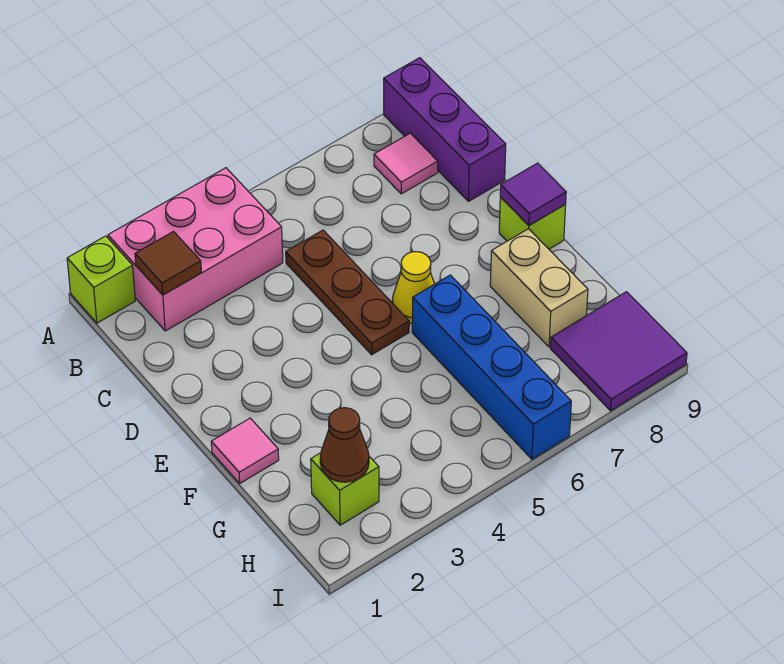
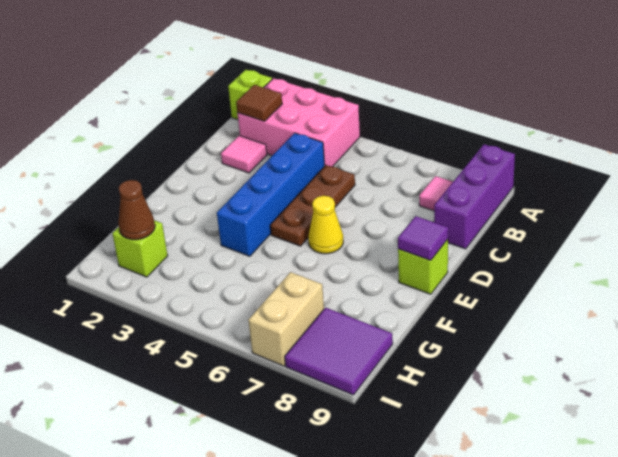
pink tile F1 level 1 -> pink tile C2 level 1
blue brick F6:I6 level 1 -> blue brick C4:F4 level 1
tan brick F8:G8 level 1 -> tan brick H7:I7 level 1

